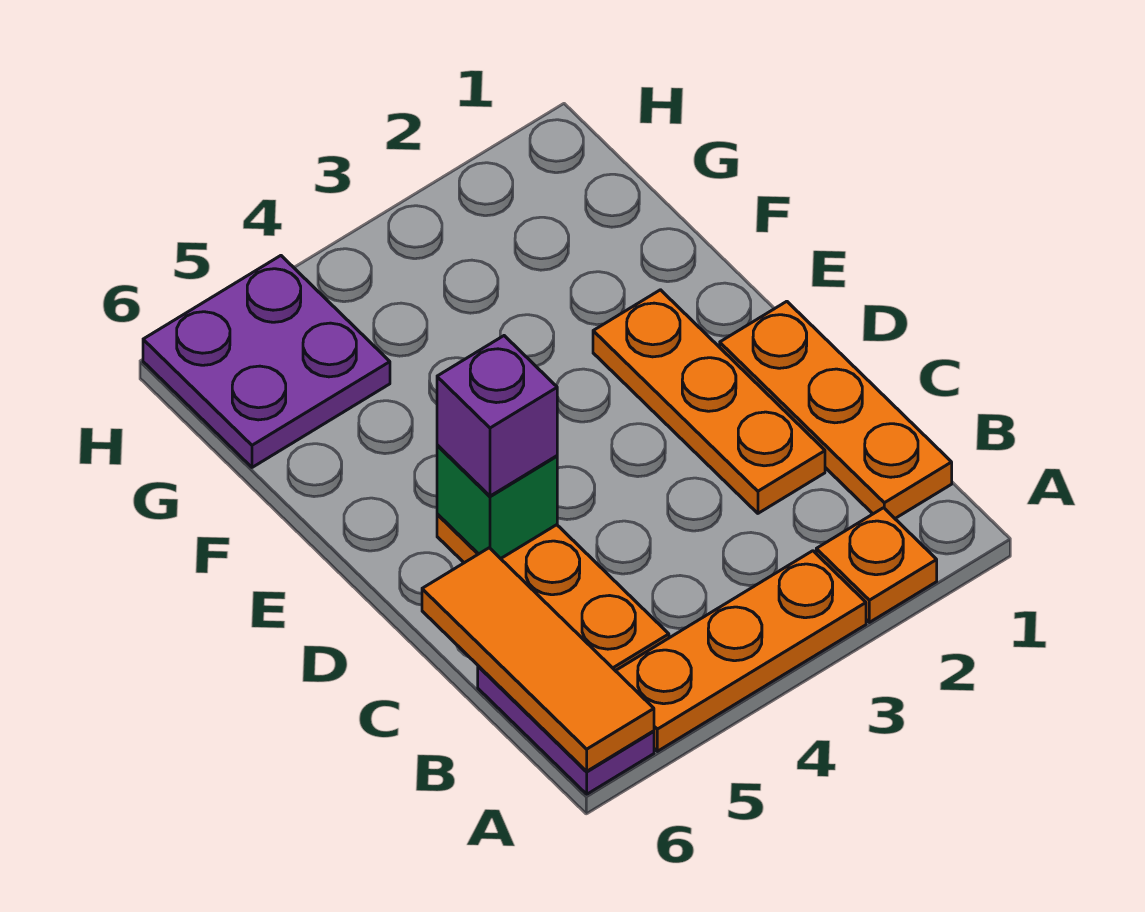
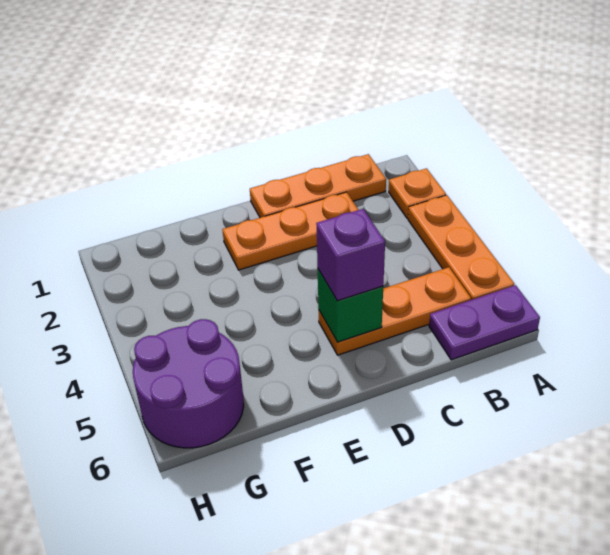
orange tile A6:C6 level 2 -> none
purple plate G5:H6 level 1 -> purple round brick G5:H6 level 1

